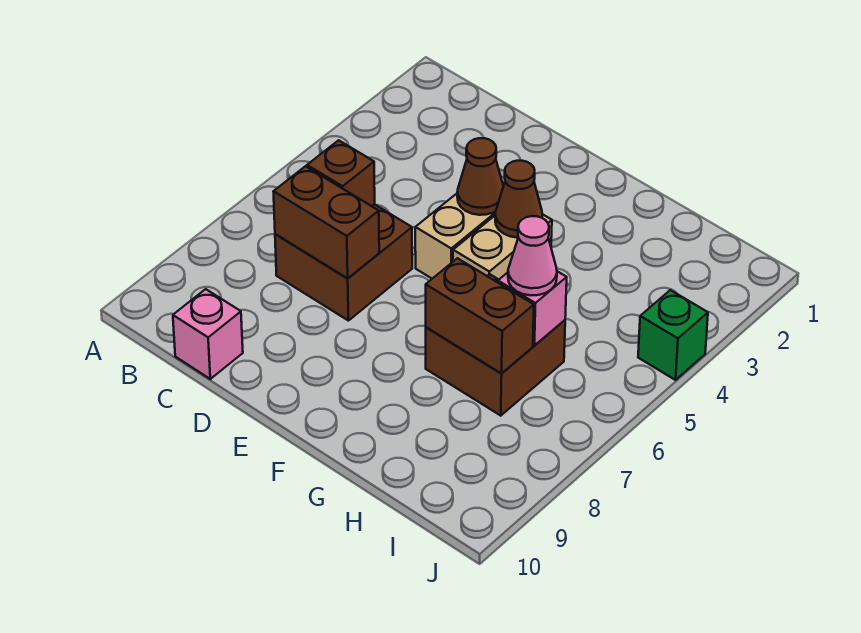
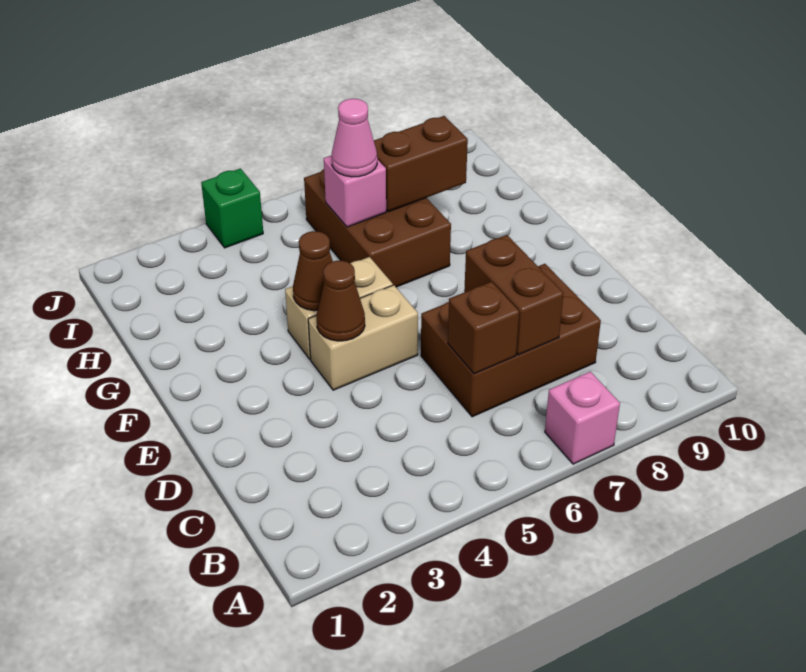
brown brick C6:D7 level 1 -> brown brick C6:D8 level 1
pink brick C10 level 1 -> pink brick A7 level 1
brown brick G6:H7 level 1 -> brown brick G6:I7 level 1
brown brick G7:H7 level 2 -> brown brick H7:H8 level 2

